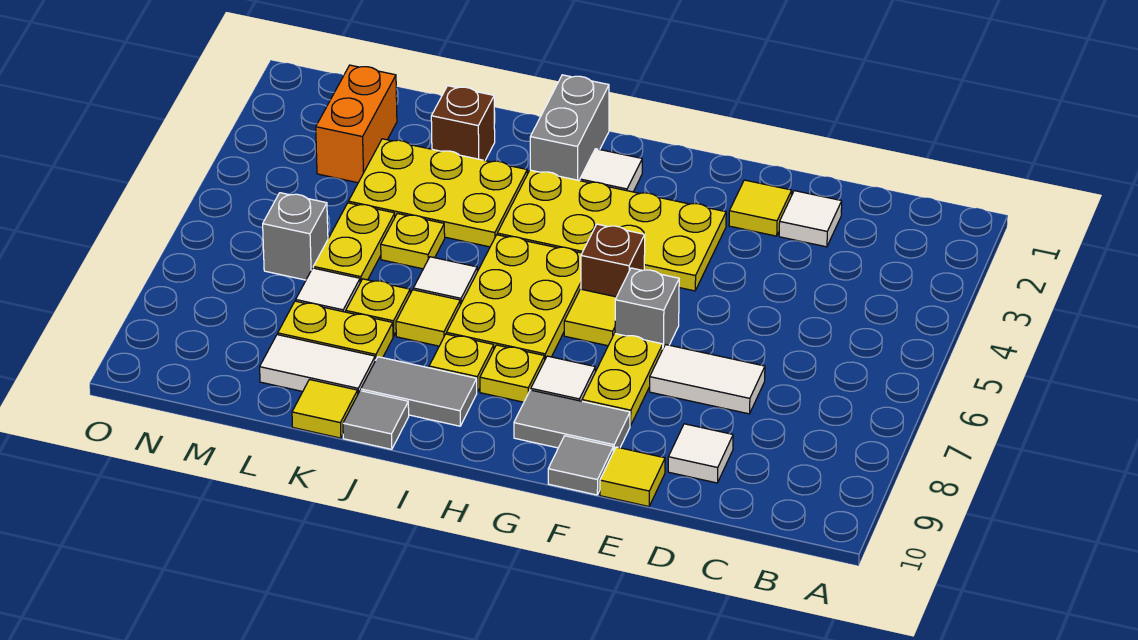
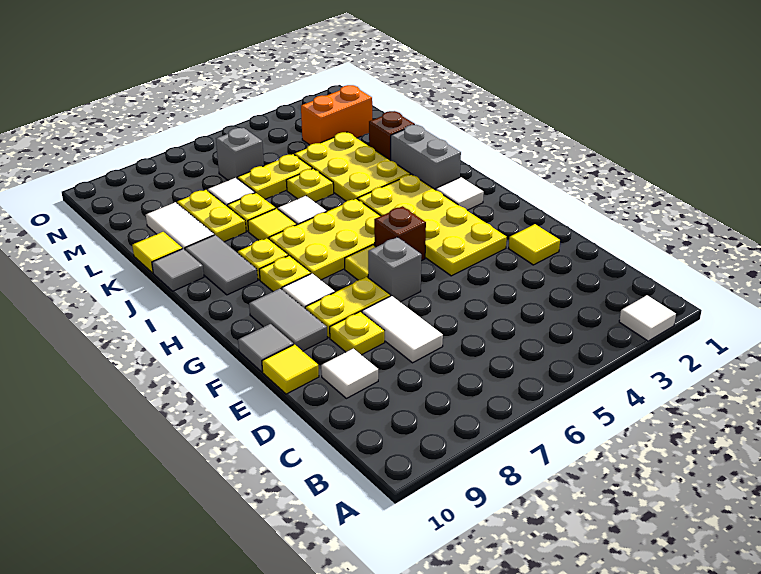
white tile D2 level 1 -> white tile A2 level 1
none -> yellow plate E8 level 1
grey brick I1:I2 level 1 -> grey brick I2:J2 level 1

